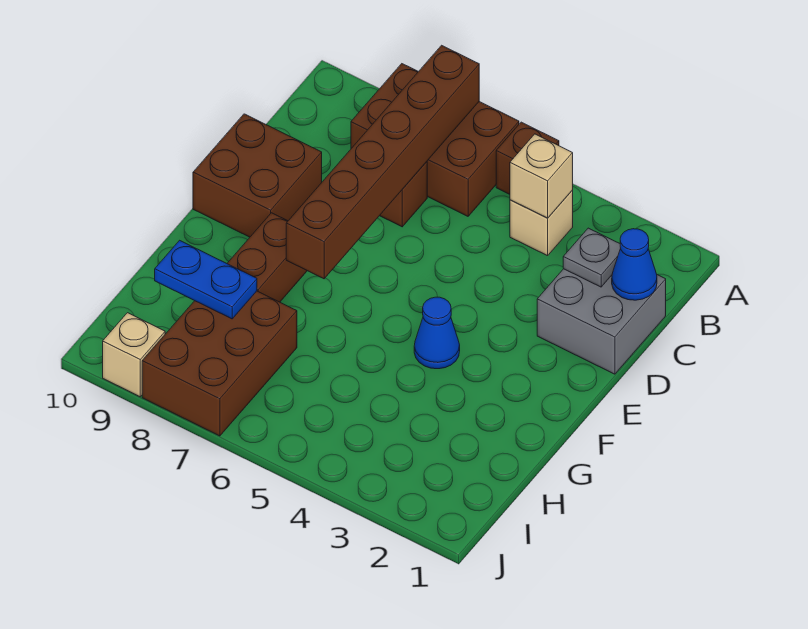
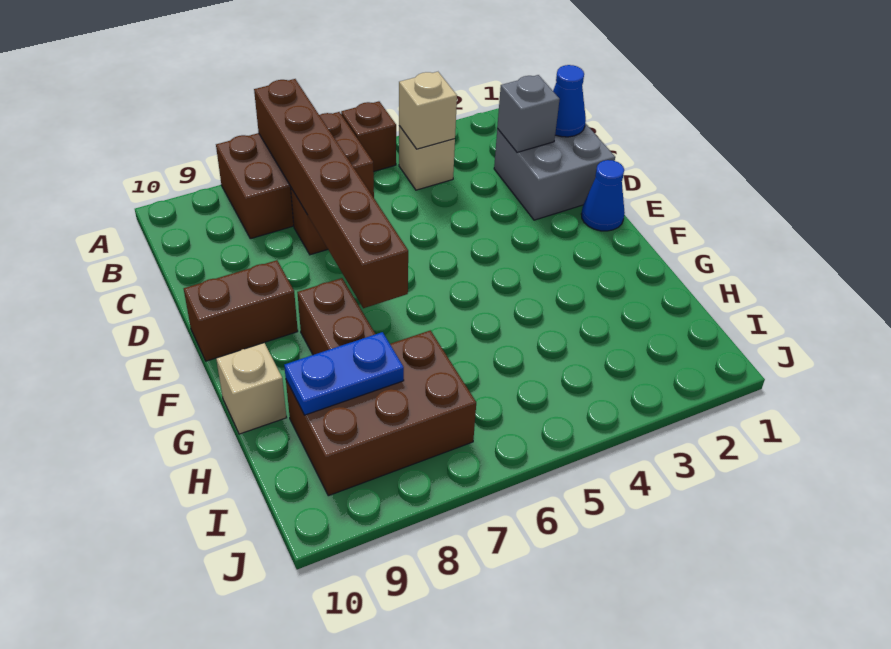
grey plate C2 level 2 -> grey brick C2 level 2
brown brick D9:E10 level 1 -> brown brick E9:E10 level 1
blue cone F4 level 1 -> blue cone E1 level 1
brown brick H7:J8 level 1 -> brown brick H7:I9 level 1
tan brick J9 level 1 -> tan brick G10 level 1

